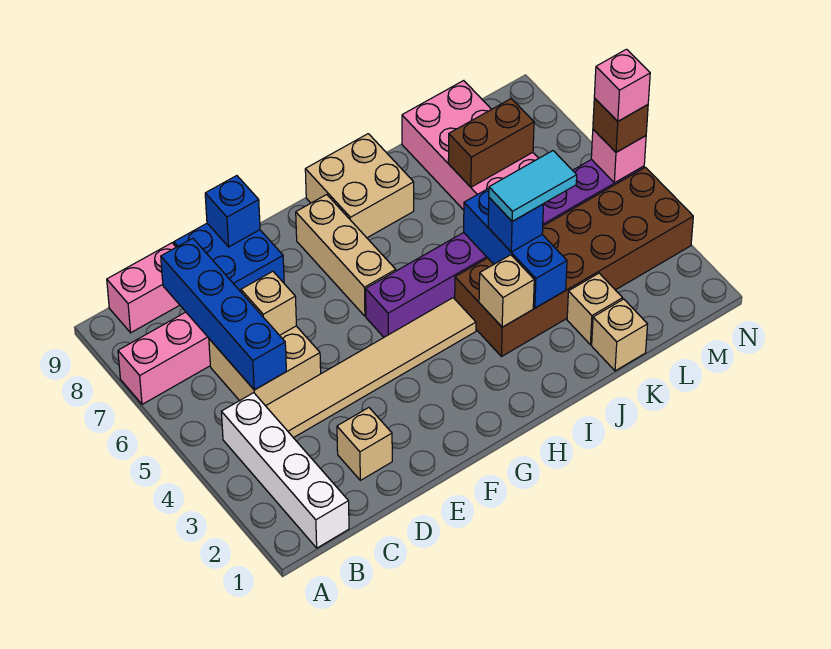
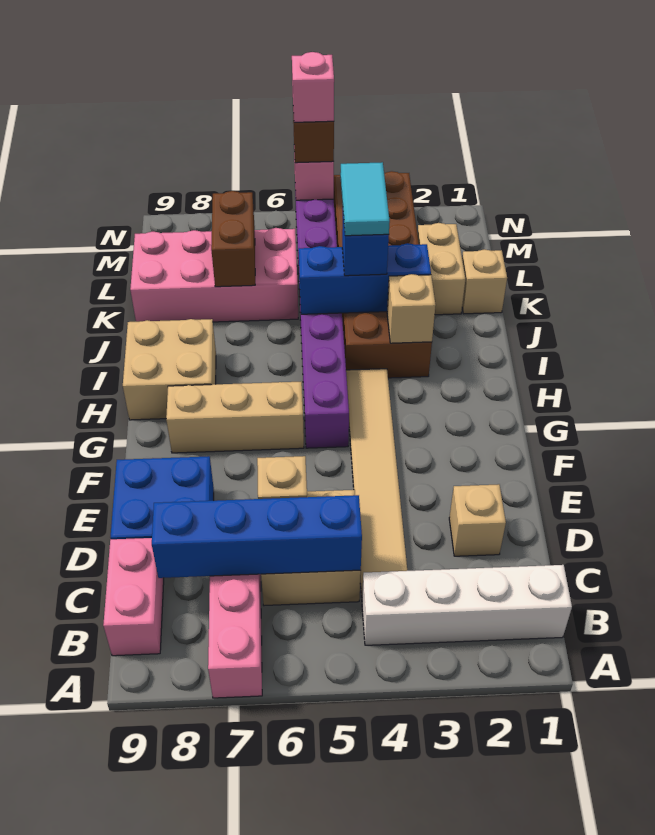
blue brick E9 level 2 -> none
tan brick K2 level 1 -> tan brick K2:L2 level 1

